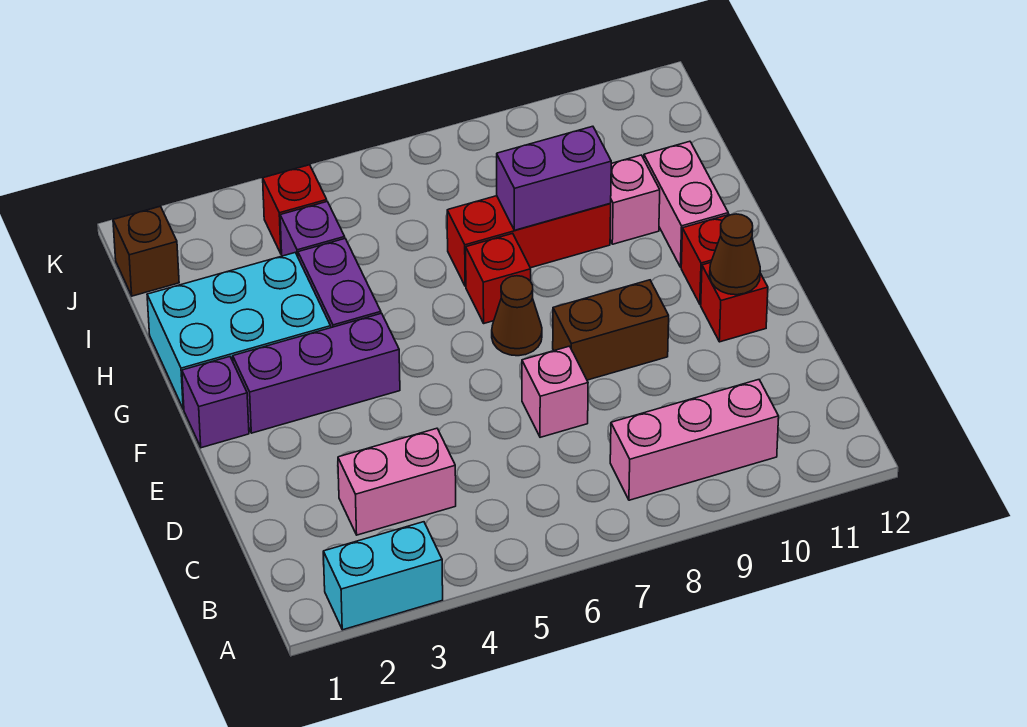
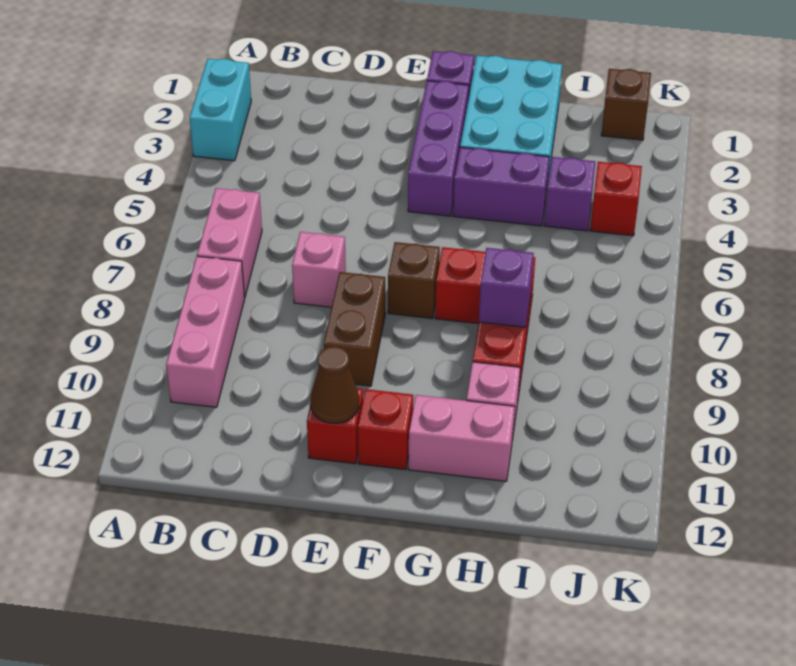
pink brick C3:C4 level 1 -> pink brick B6:B7 level 1
brown cone F7 level 1 -> brown brick F7 level 1
purple brick H8:H9 level 2 -> purple brick H8 level 2

